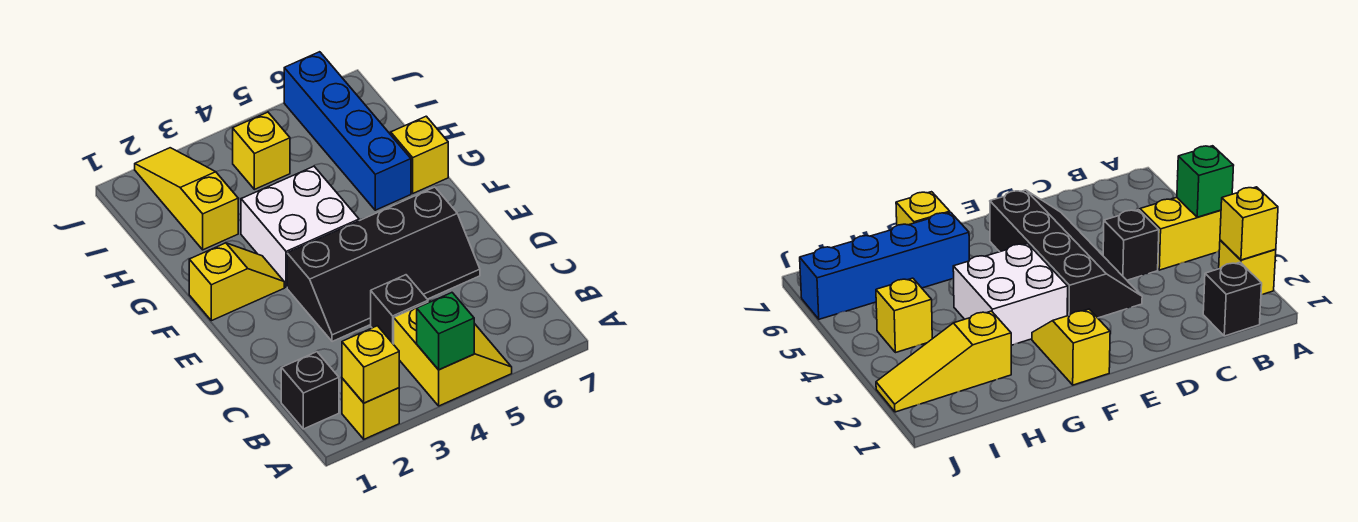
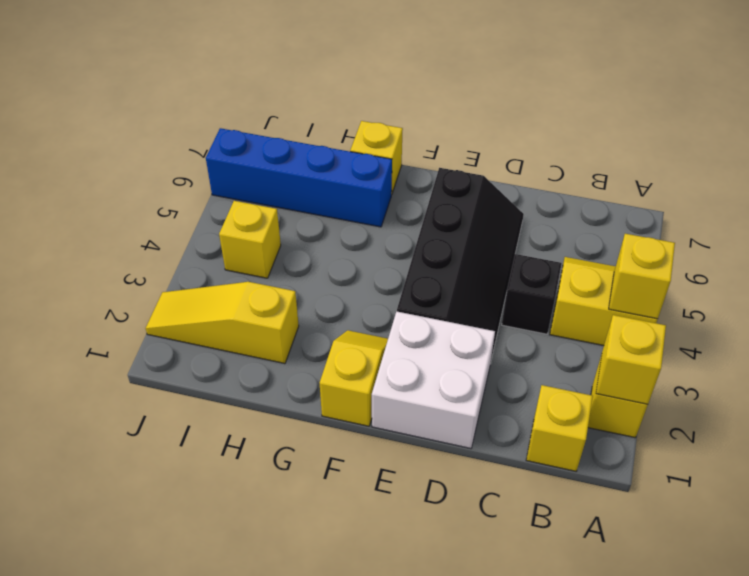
green brick A4 level 2 -> yellow brick A4 level 2
black brick B1 level 1 -> yellow brick B1 level 1
white brick F3:G4 level 1 -> white brick D1:E2 level 1

